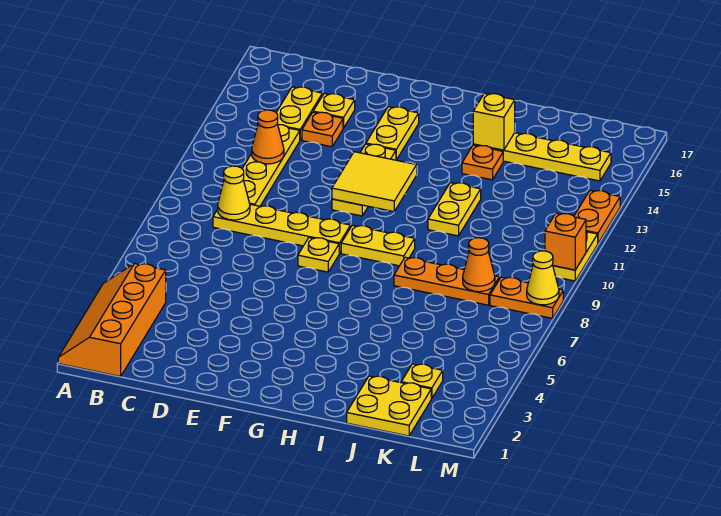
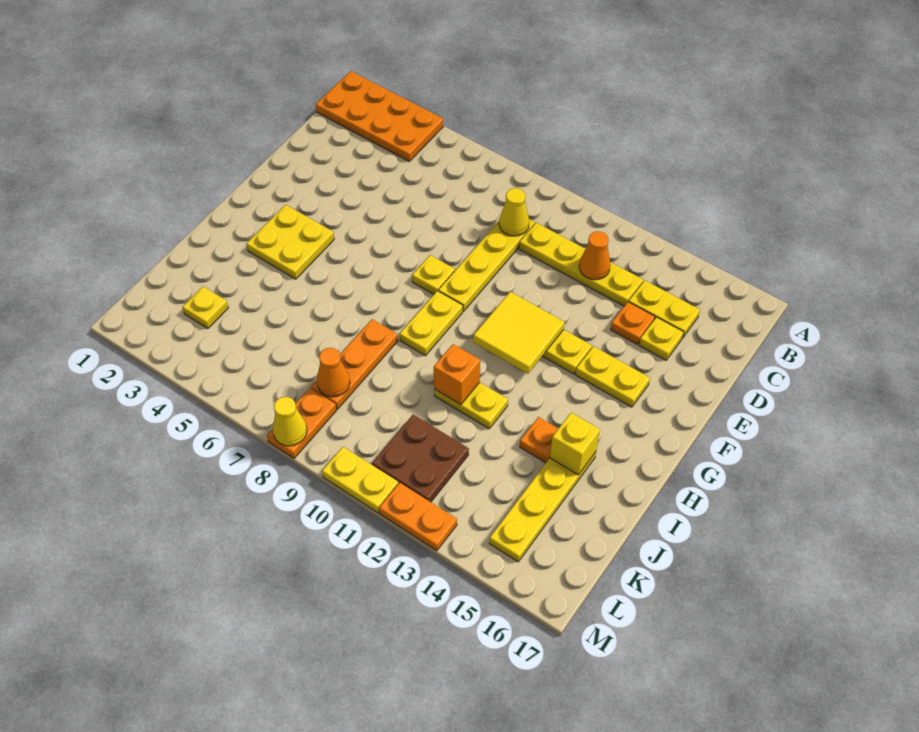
orange slope A1:B4 level 1 top B -> orange plate A1:B4 level 1
yellow plate J1:K2 level 1 -> yellow plate G3:H4 level 1
none -> brown plate K11:L12 level 1
orange brick M10 level 2 -> orange brick I11 level 2

